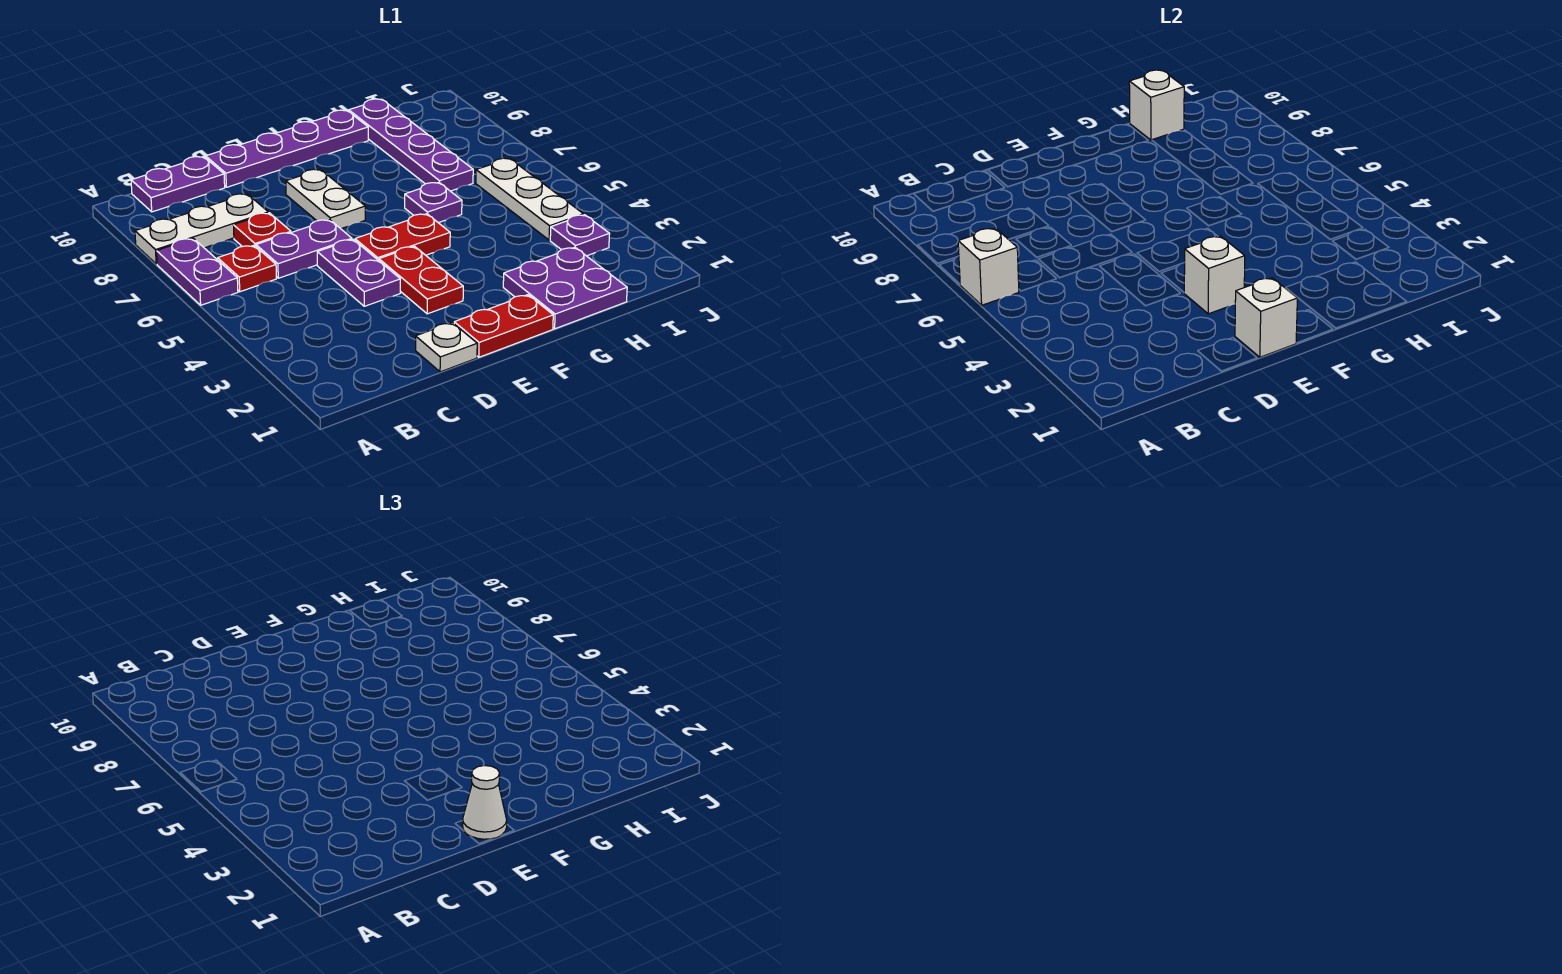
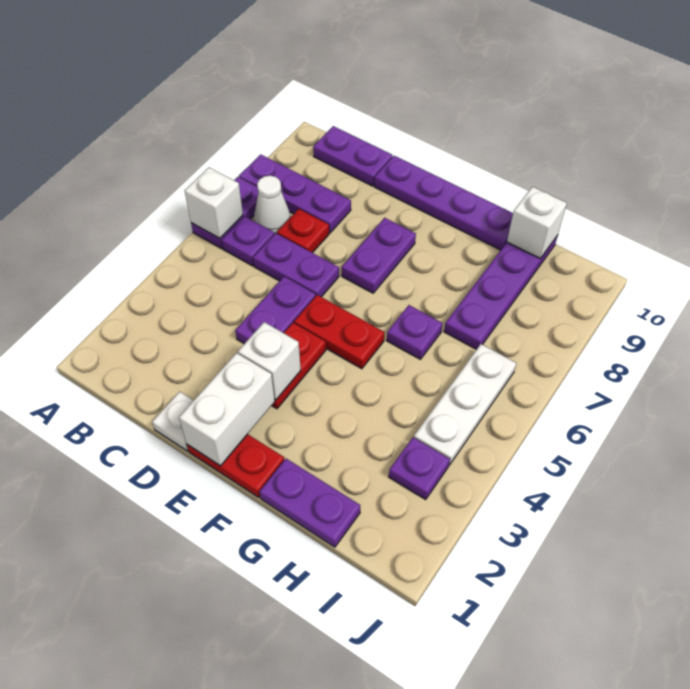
white plate A8:C8 level 1 -> purple plate A8:C8 level 1
red plate B6 level 1 -> purple plate B6 level 1
white brick E1 level 2 -> white brick E1:E2 level 2
white cone E1 level 3 -> white cone B7 level 1
white plate E7:E8 level 1 -> purple plate E7:E8 level 1
purple plate G1:H2 level 1 -> purple plate G1:H1 level 1

